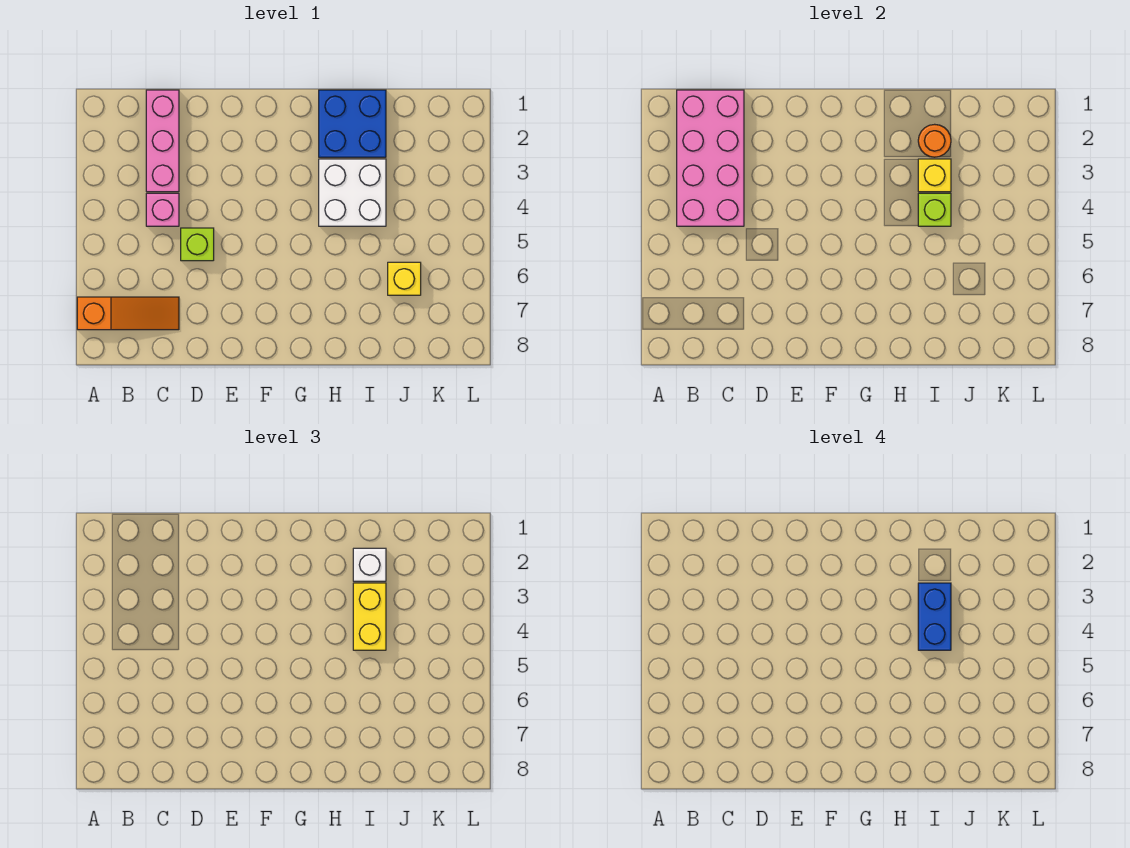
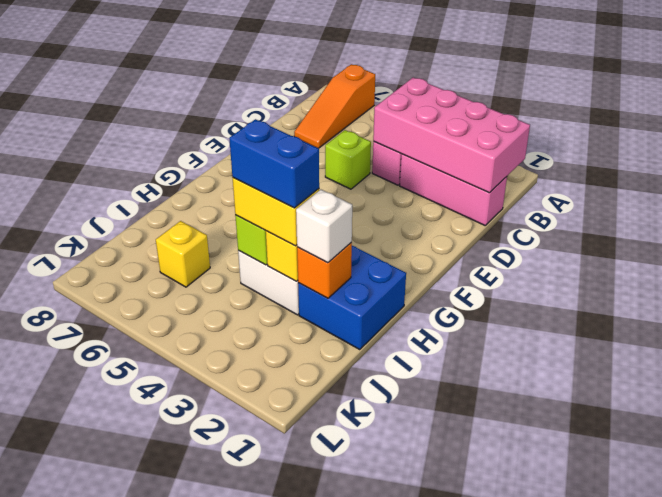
orange round brick I2 level 2 -> orange brick I2 level 2

